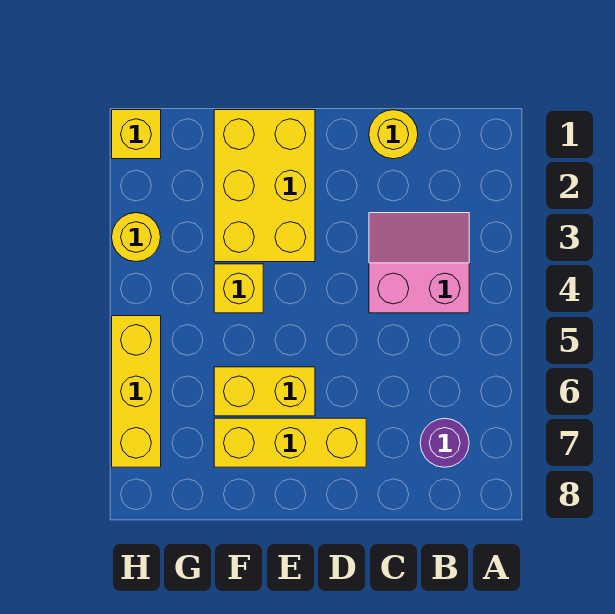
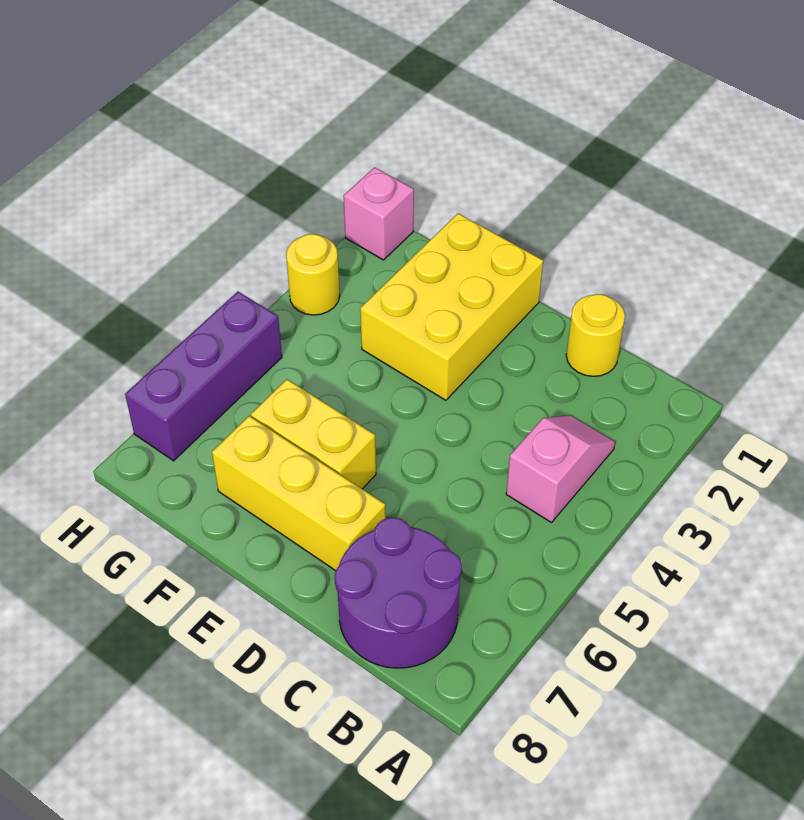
pink slope B3:C4 level 1 top 4 -> pink slope B3:B4 level 1 top 4
purple round brick B7 level 1 -> purple round brick B7:C8 level 1
yellow brick F4 level 1 -> none
yellow brick H1 level 1 -> pink brick H1 level 1
yellow brick H5:H7 level 1 -> purple brick H5:H7 level 1

